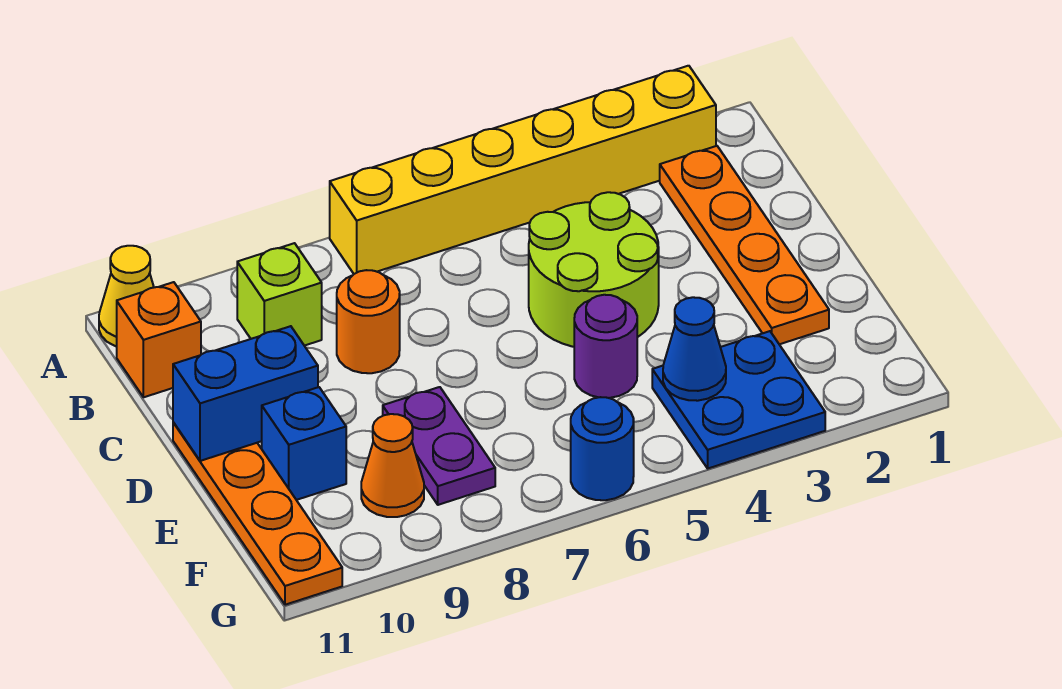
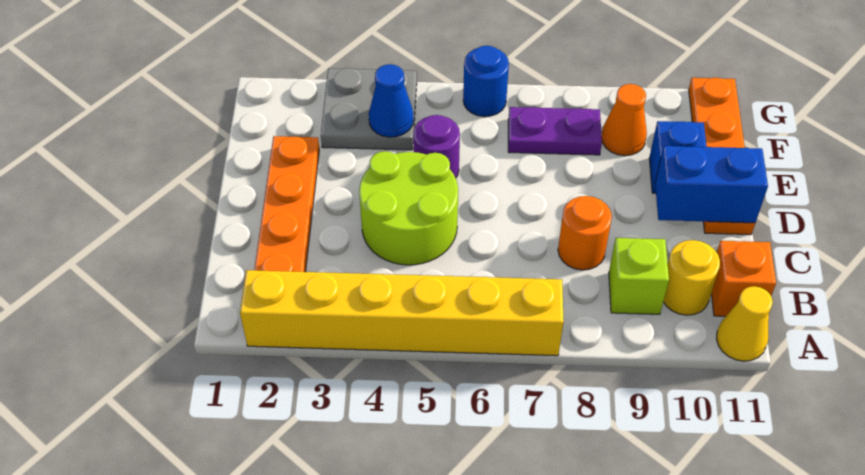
none -> yellow round brick B10 level 1
purple plate E8:F8 level 1 -> purple plate F7:F8 level 1
blue plate F3:G4 level 1 -> grey plate F3:G4 level 1

